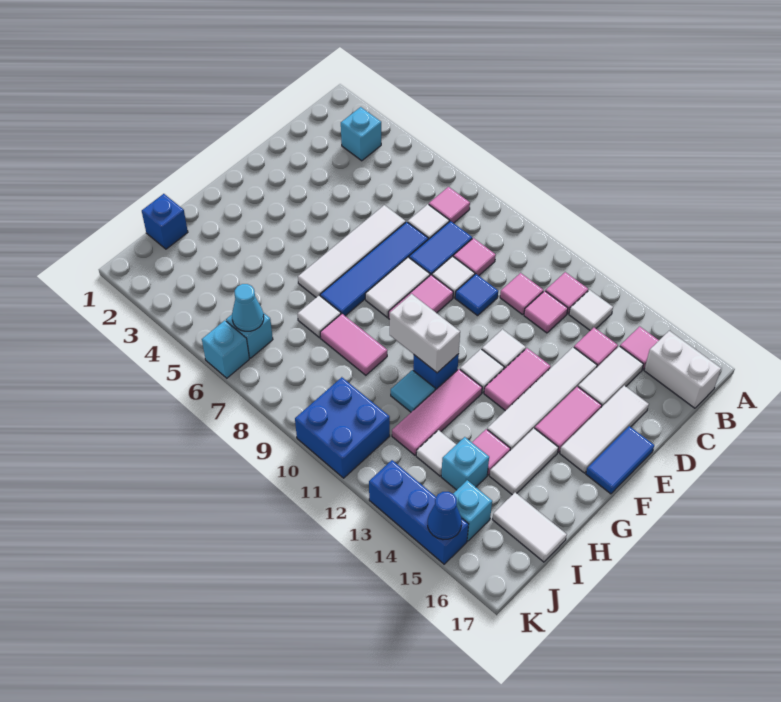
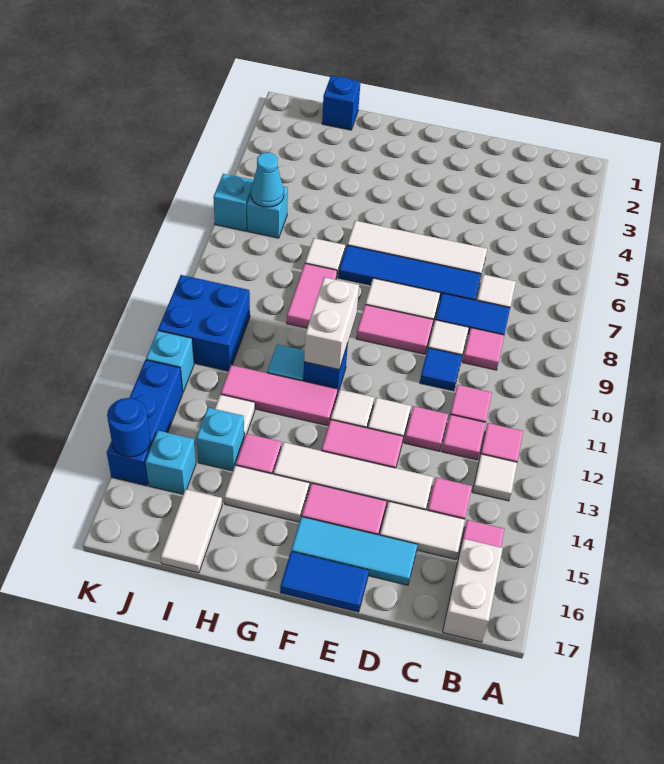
cyan brick B3 level 1 -> cyan brick K12 level 1
pink tile B7 level 1 -> pink tile D12 level 1
white tile D16:F16 level 1 -> cyan tile D16:F16 level 1
blue cone K15 level 2 -> blue round brick K15 level 2

